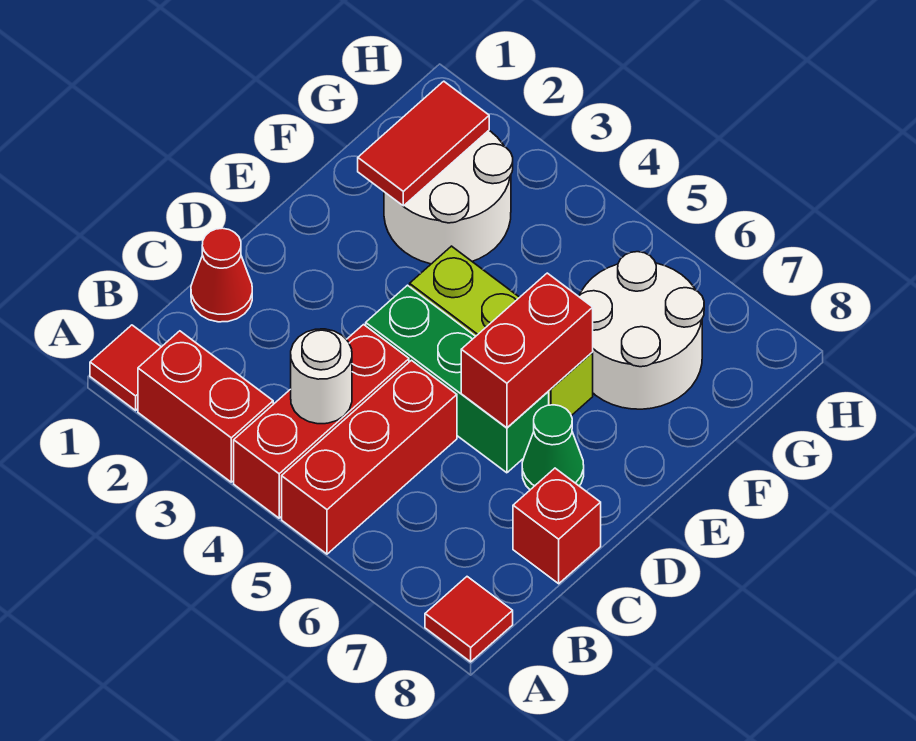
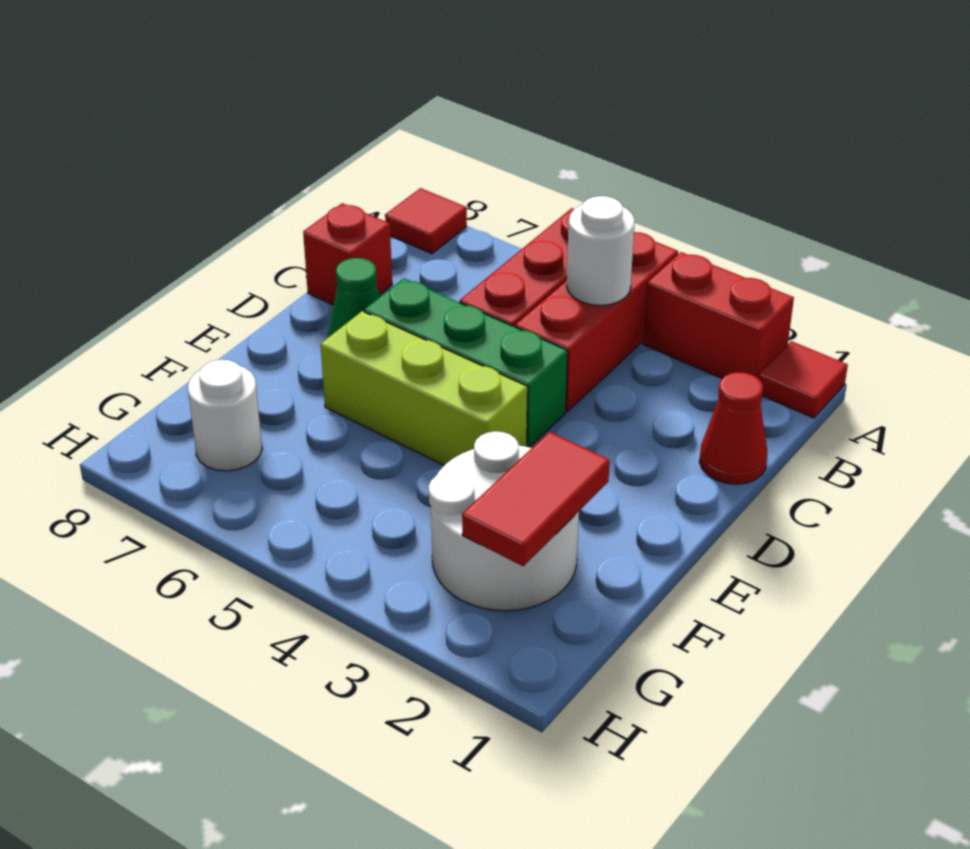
red brick D6:E6 level 2 -> none
white round brick F6:G7 level 1 -> white round brick G7 level 1

